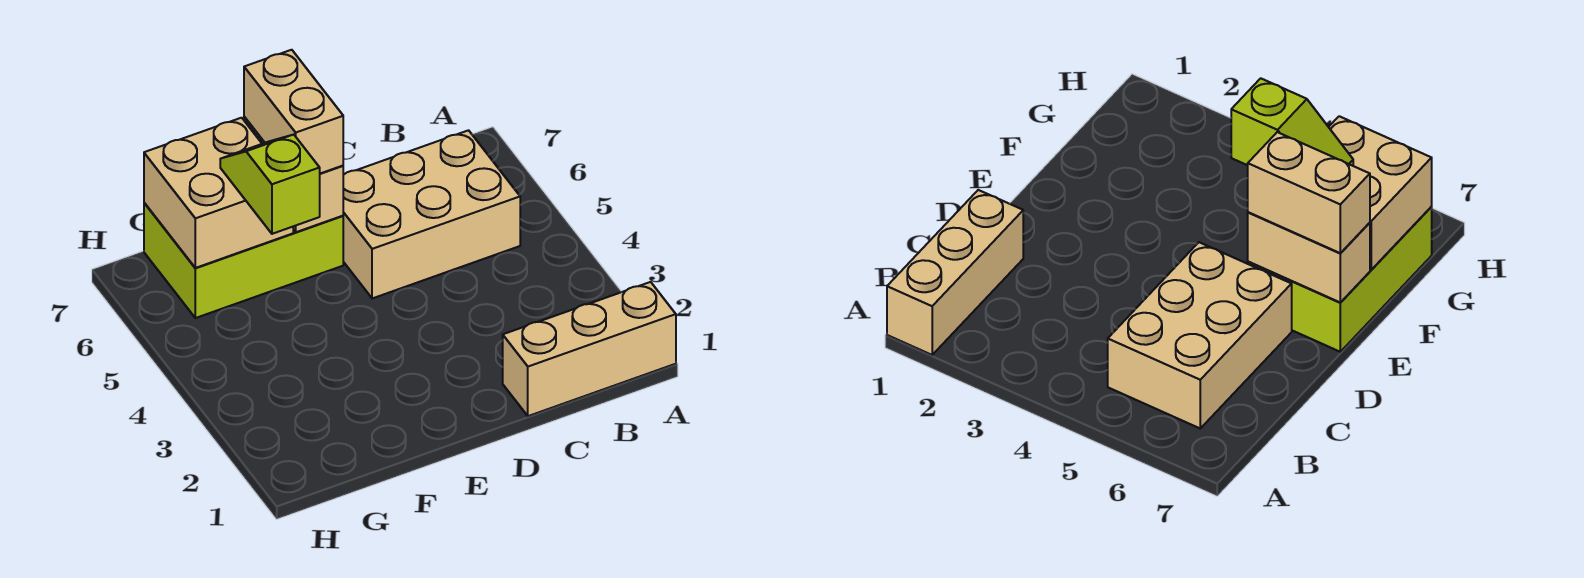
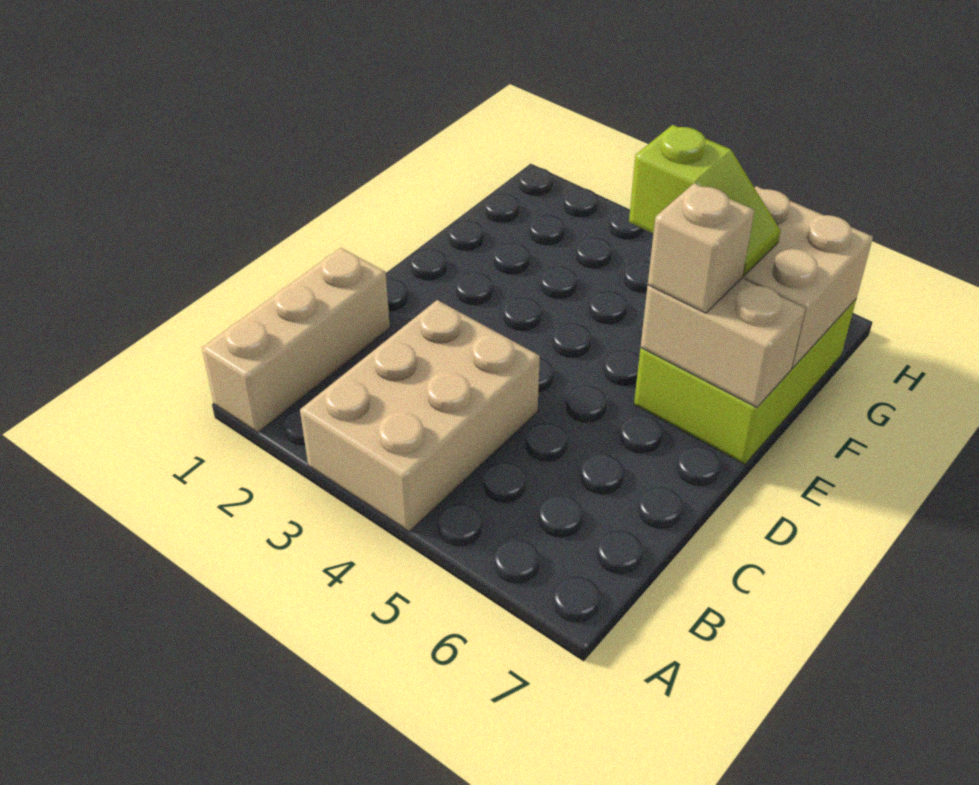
tan brick B5:D6 level 1 -> tan brick A3:C4 level 1
tan brick E6:E7 level 3 -> tan brick E6 level 3

